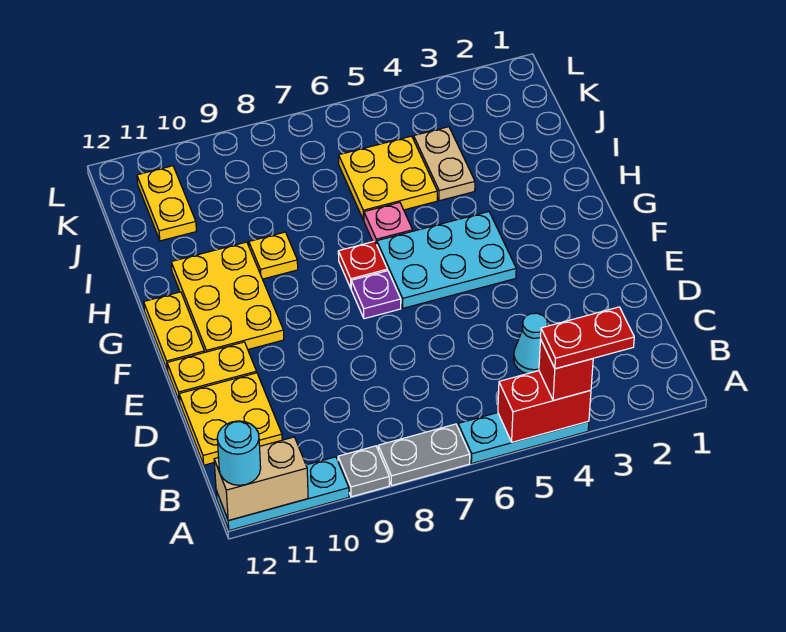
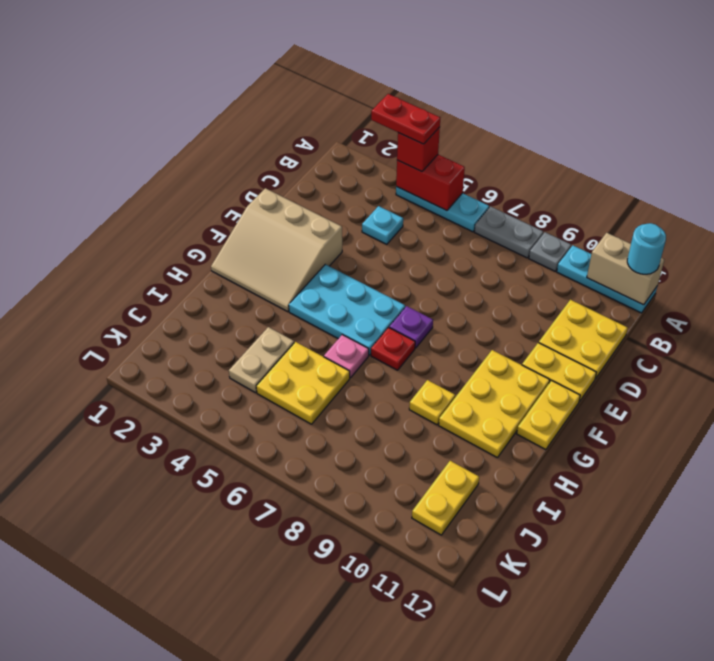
cyan cone C4 level 1 -> cyan plate C4 level 1
none -> tan slope E1:G3 level 1 top E

